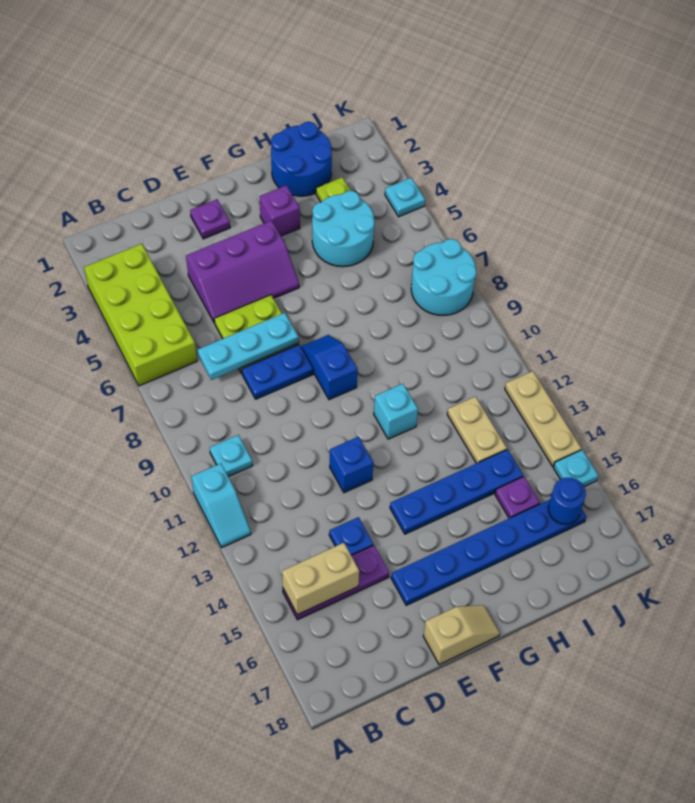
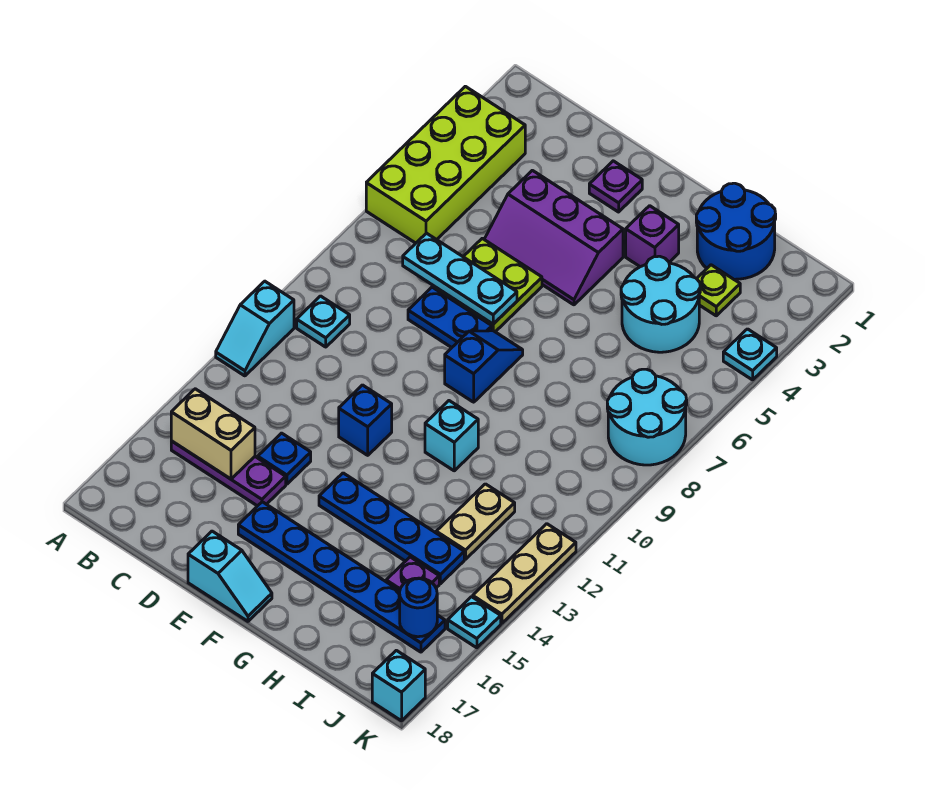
tan slope E18:F18 level 1 top E -> cyan slope E18:F18 level 1 top E
none -> cyan brick K18 level 1

